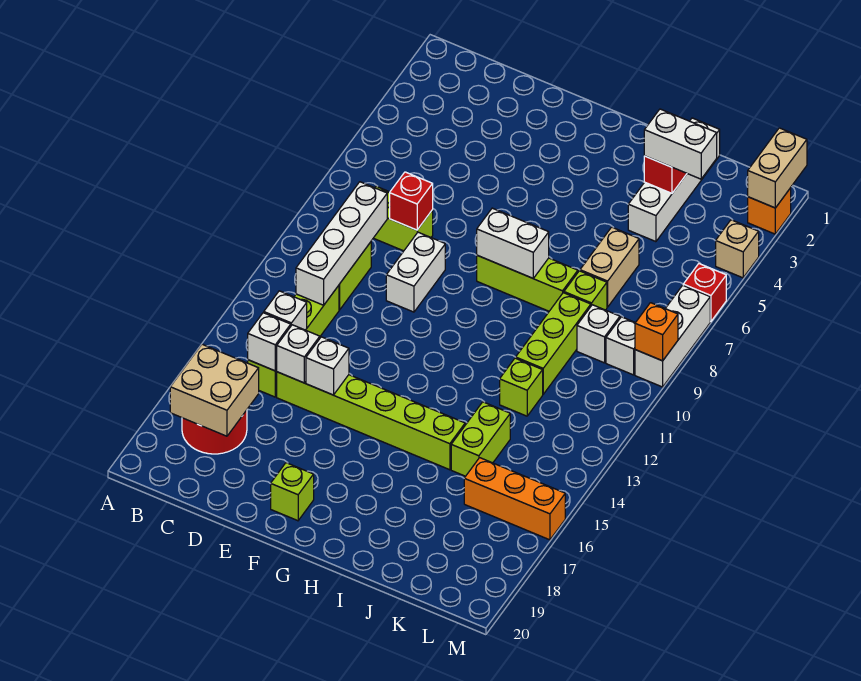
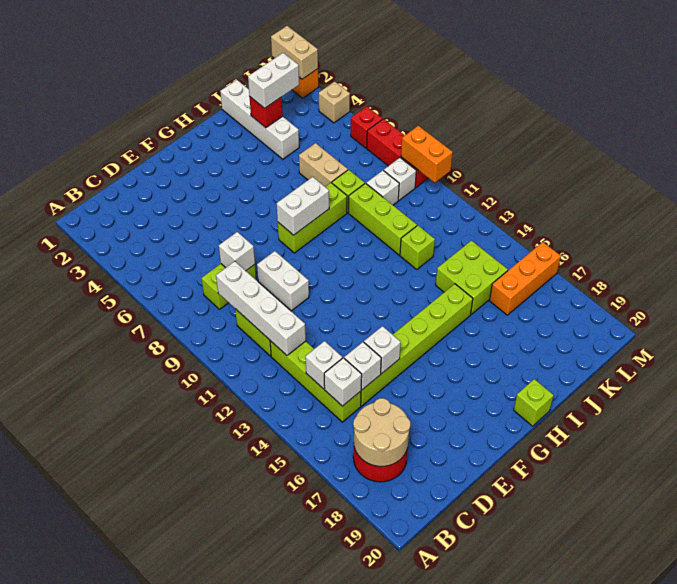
tan brick B17:C18 level 2 -> tan round brick B17:C18 level 2
red brick D8 level 2 -> white brick D8 level 2
lime brick F19 level 1 -> lime brick H20 level 1
lime brick J14:J15 level 1 -> lime brick J14:K15 level 1
white brick M7:M9 level 1 -> red brick M7:M9 level 1
orange brick M9 level 2 -> orange brick M9:M10 level 2

